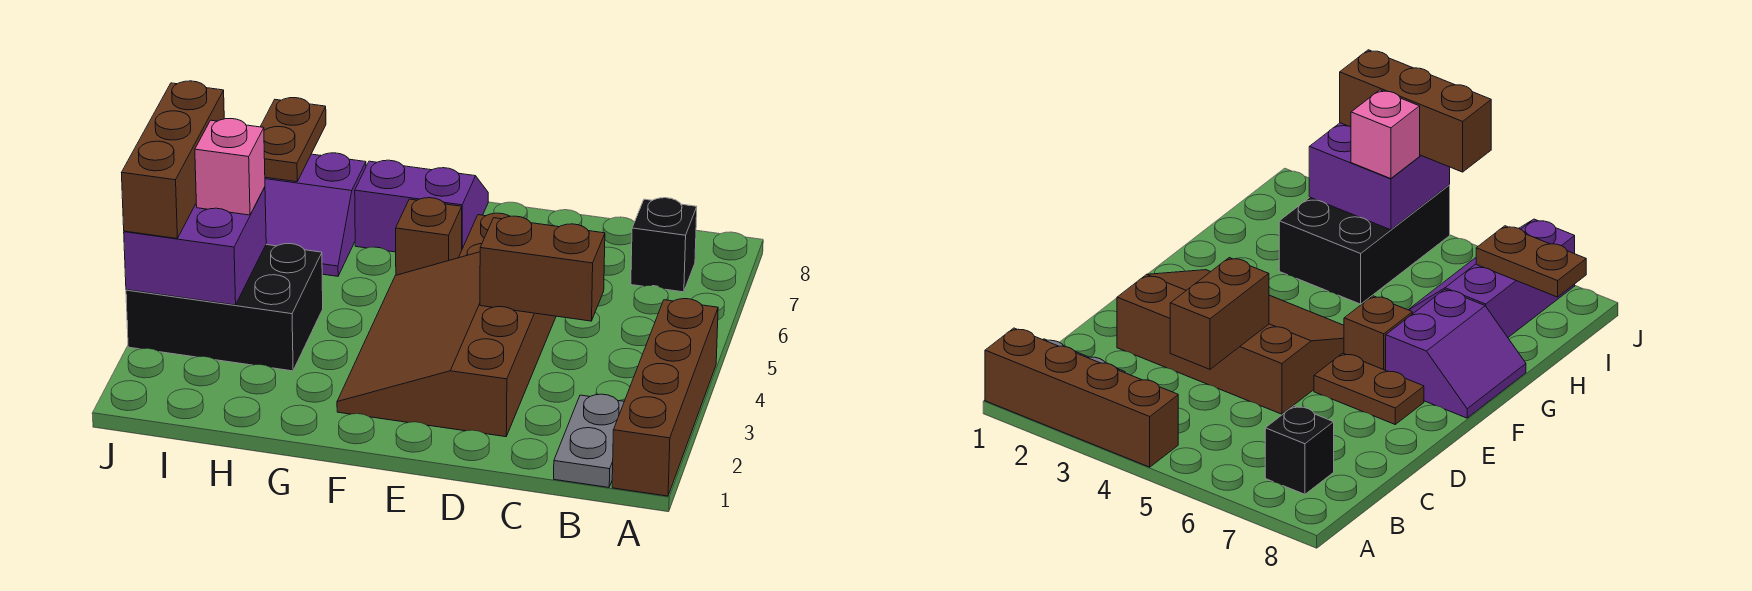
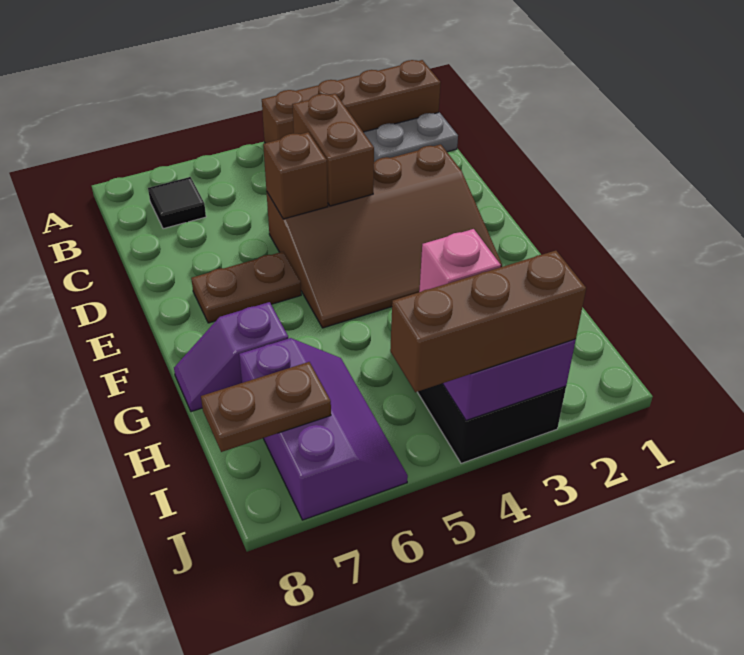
black brick B7 level 1 -> black tile B7 level 1
brown brick F6 level 1 -> brown brick D5 level 2
purple slope F7:G8 level 1 top 7 -> purple slope G7:G8 level 1 top 7

